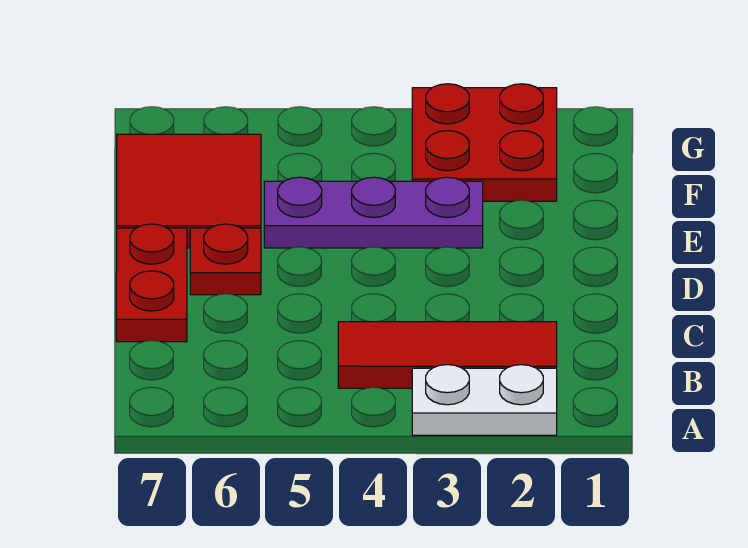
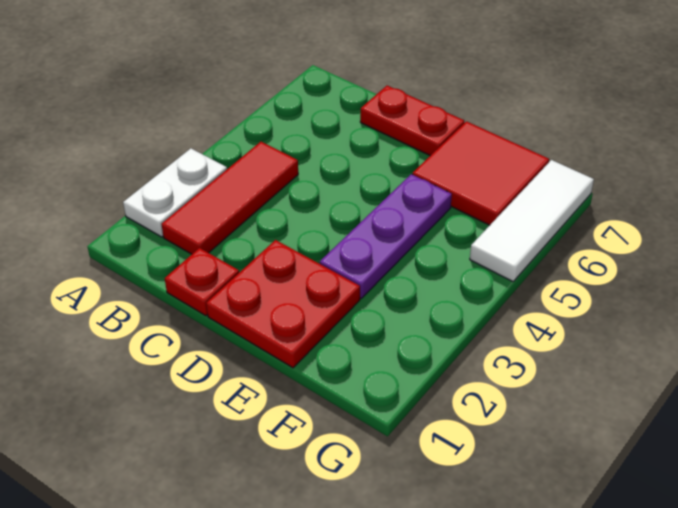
red plate D6 level 1 -> red plate C1 level 1
red plate F2:G3 level 1 -> red plate D1:E2 level 1
none -> white tile G5:G7 level 1

